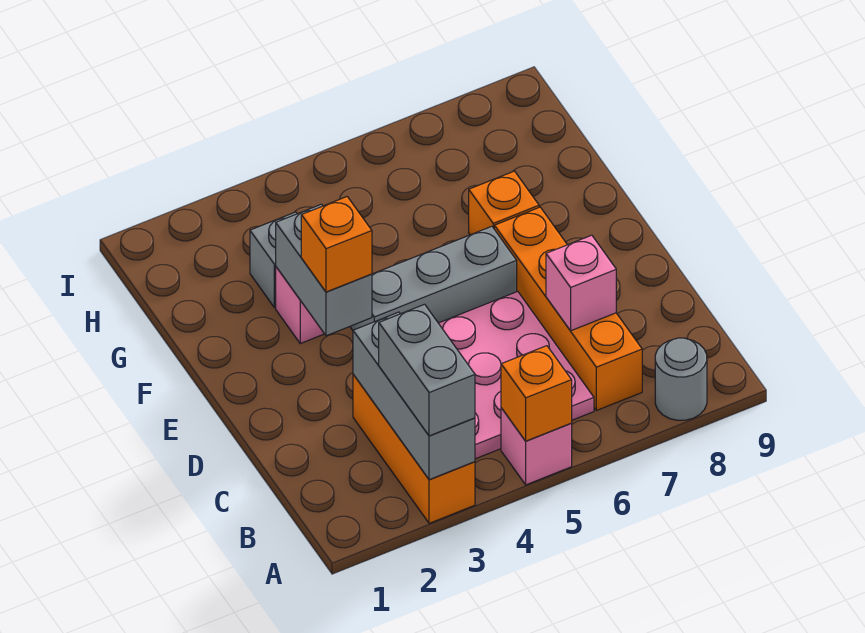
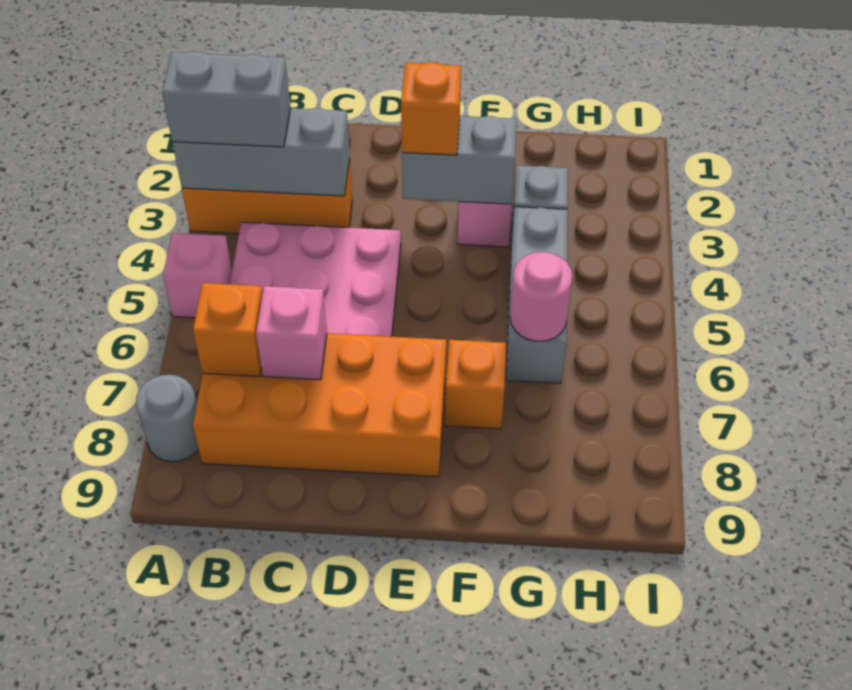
orange brick A5 level 2 -> orange brick B7 level 2
orange brick B7:E7 level 1 -> orange brick B7:E8 level 1
grey brick E4:E6 level 1 -> grey brick G4:G6 level 1
none -> pink round brick G6 level 2

